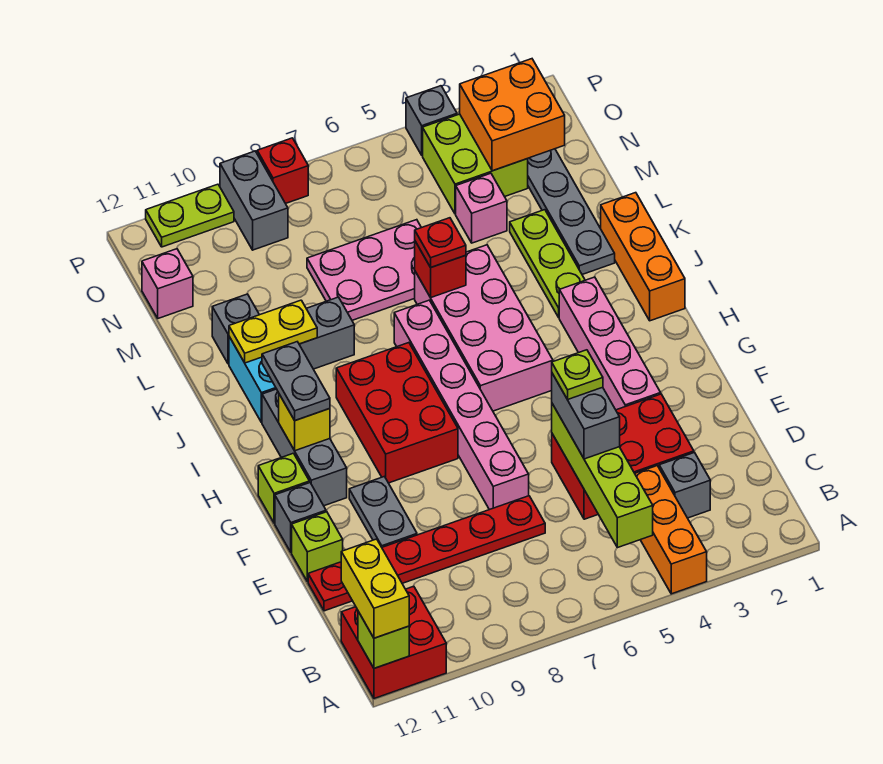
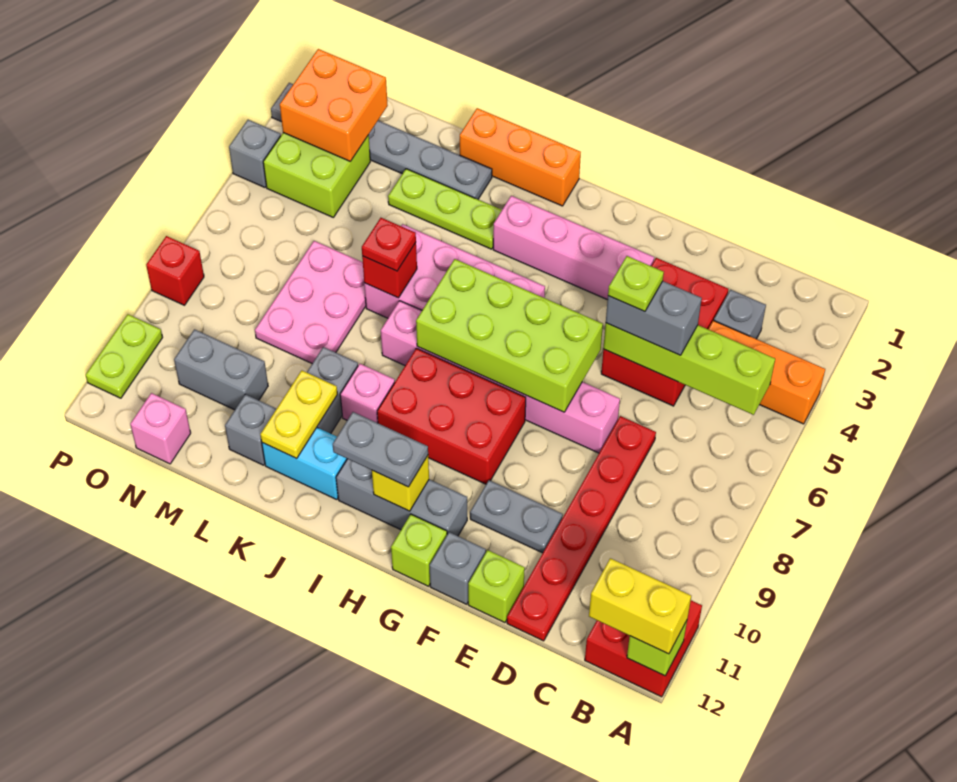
none -> lime brick F6:I7 level 2
pink brick M4 level 1 -> pink brick J9 level 1
grey brick O9:P9 level 1 -> grey brick M10:N10 level 1

